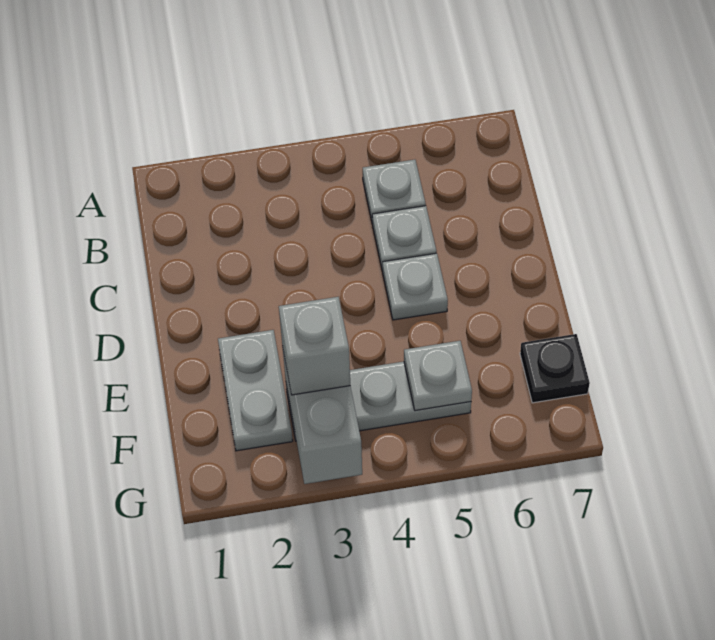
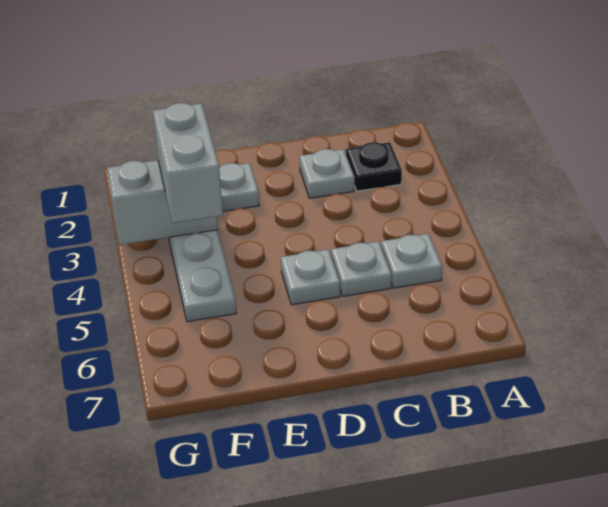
grey brick F3 level 3 -> grey brick F3:F4 level 3
grey plate F5 level 2 -> grey plate C2 level 1
black plate F7 level 1 -> black plate B2 level 1

